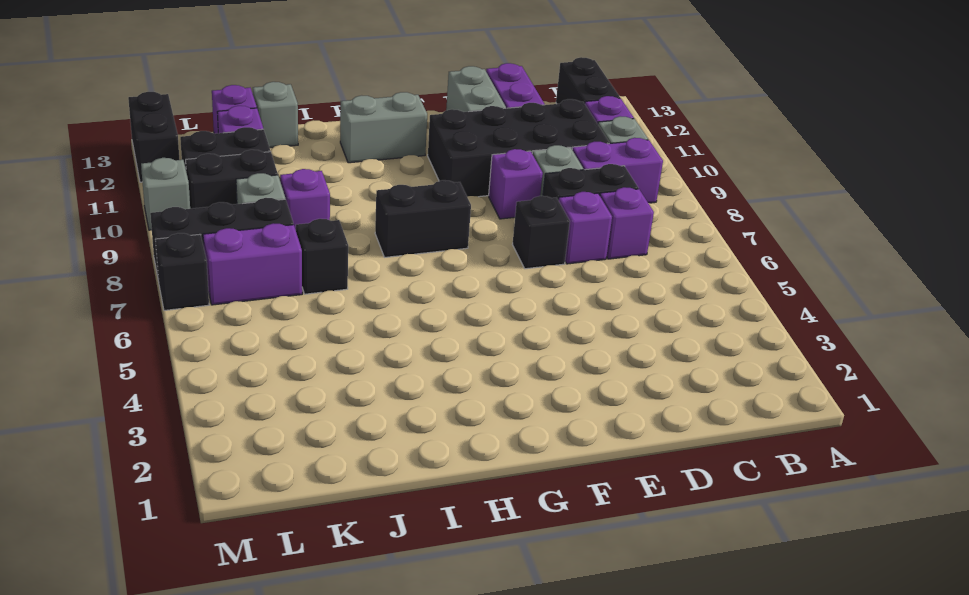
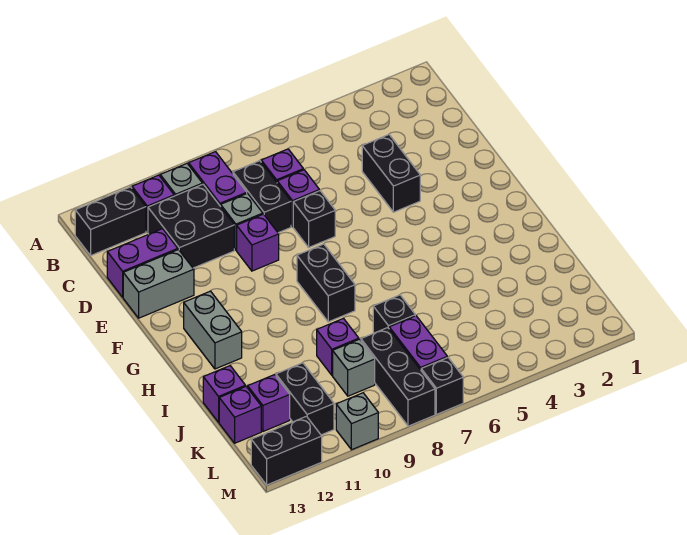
black brick C10:F11 level 1 -> black brick C10:D11 level 1
grey brick J13 level 1 -> purple brick J13 level 1
black brick K10:L10 level 1 -> black brick D4:E4 level 1

